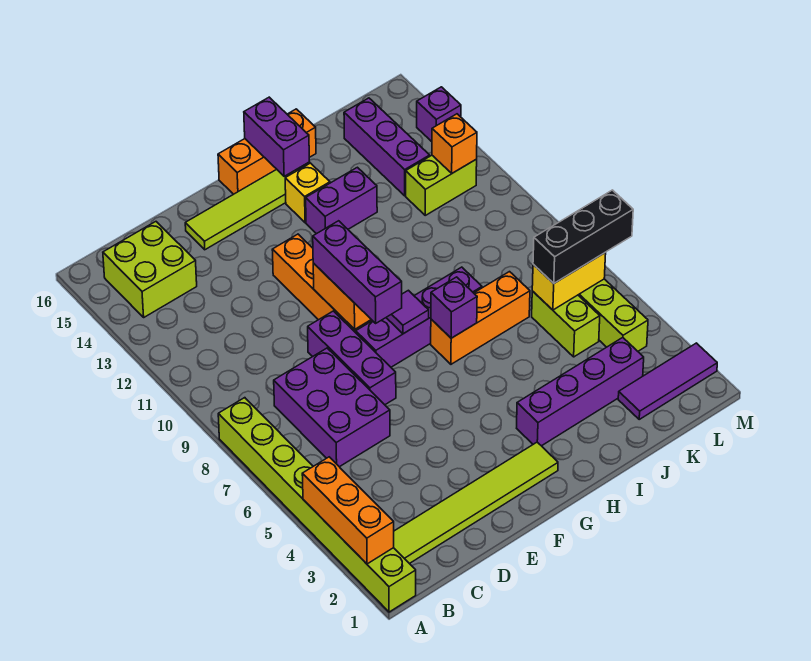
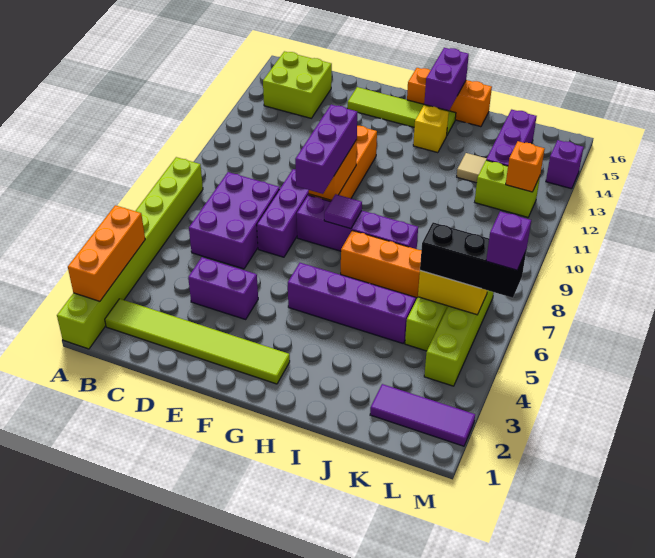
purple brick H3:K3 level 1 -> purple brick G5:J5 level 1
purple brick H7 level 2 -> purple brick M6 level 4
purple brick H13:I13 level 1 -> purple brick D4:E4 level 1
none -> tan tile J13 level 1

